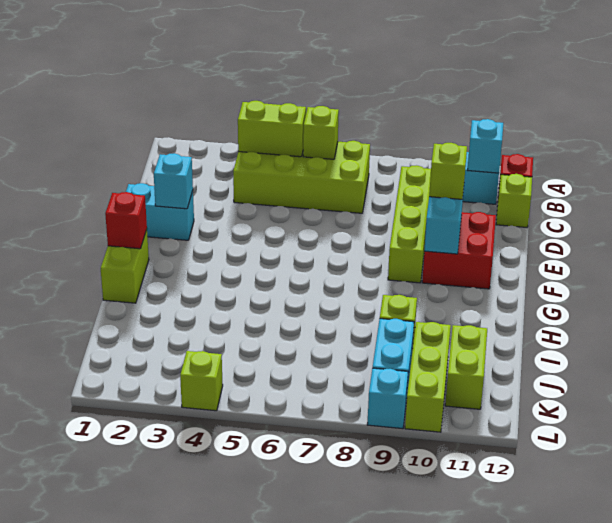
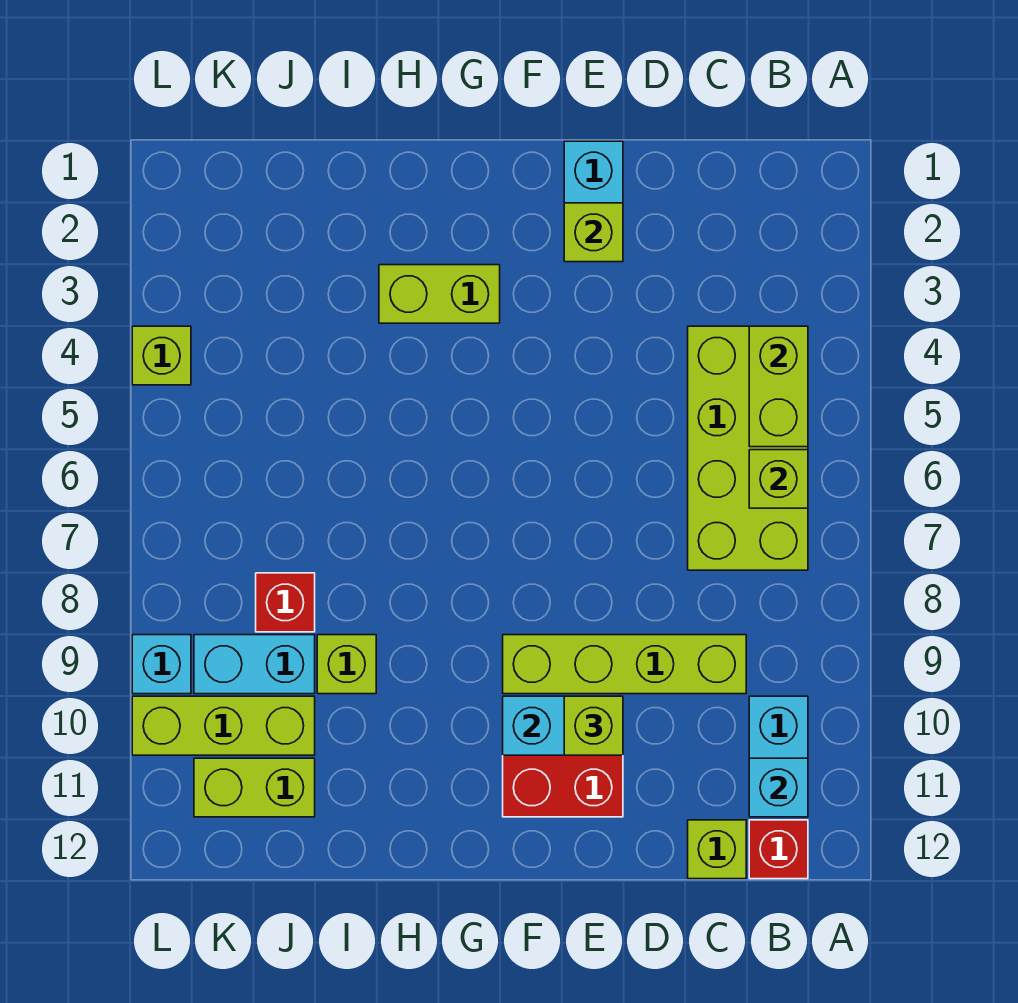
cyan brick E2 level 2 -> lime brick E2 level 2
lime brick G1:H1 level 1 -> lime brick G3:H3 level 1
red brick G1 level 2 -> red brick J8 level 1

